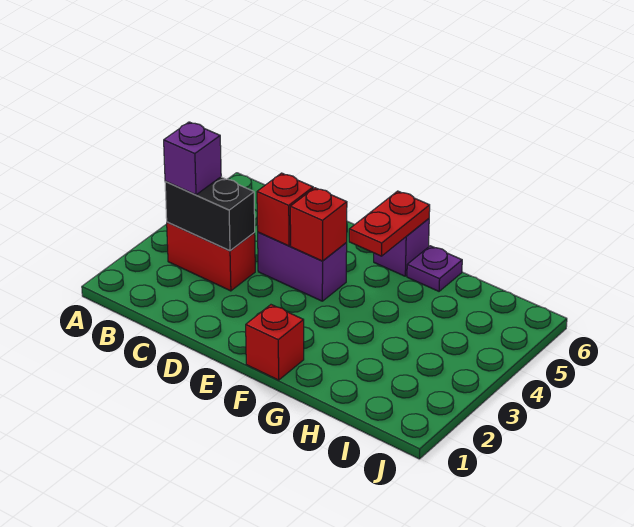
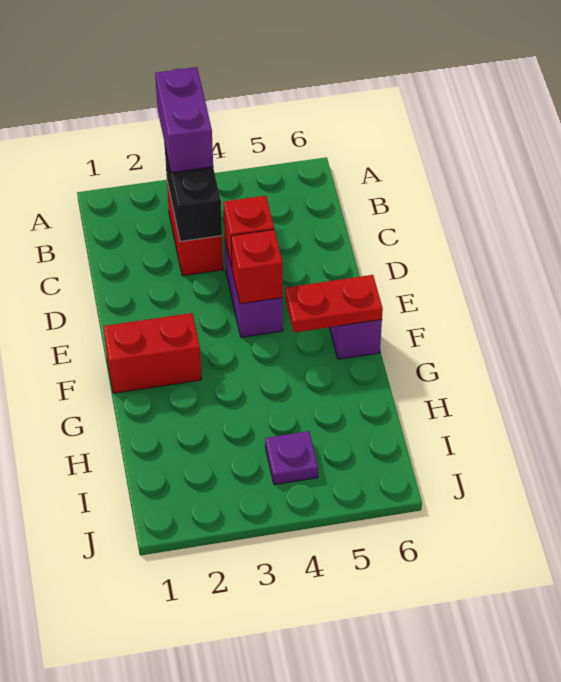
purple brick B3 level 3 -> purple brick A3:B3 level 3
red brick F1 level 1 -> red brick F1:F2 level 1
purple plate G6 level 1 -> purple plate I4 level 1

